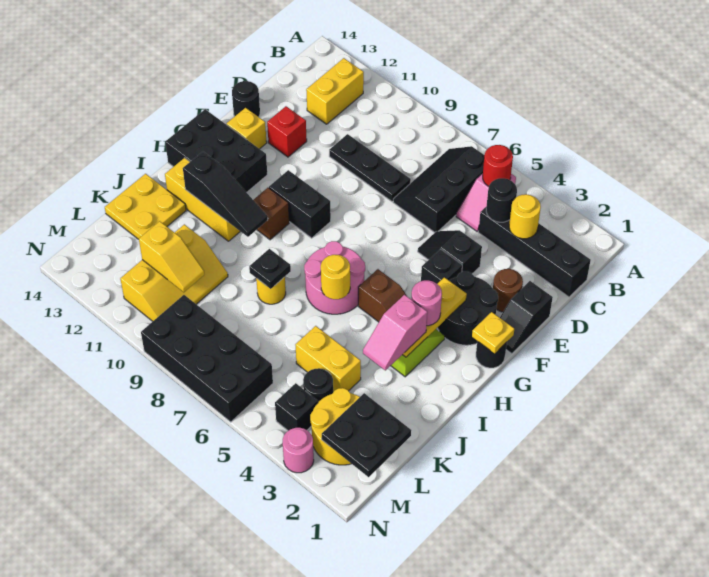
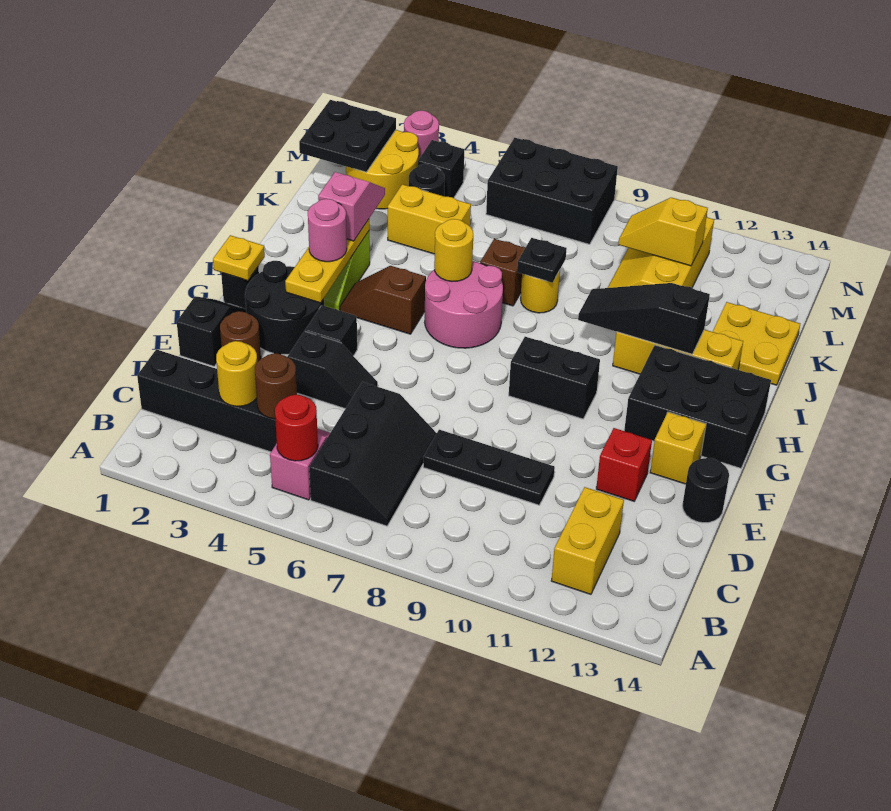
black round brick C4 level 2 -> brown round brick C4 level 2
brown brick H10 level 1 -> brown brick J7 level 1
black brick M6:N9 level 1 -> black brick M6:N8 level 1

